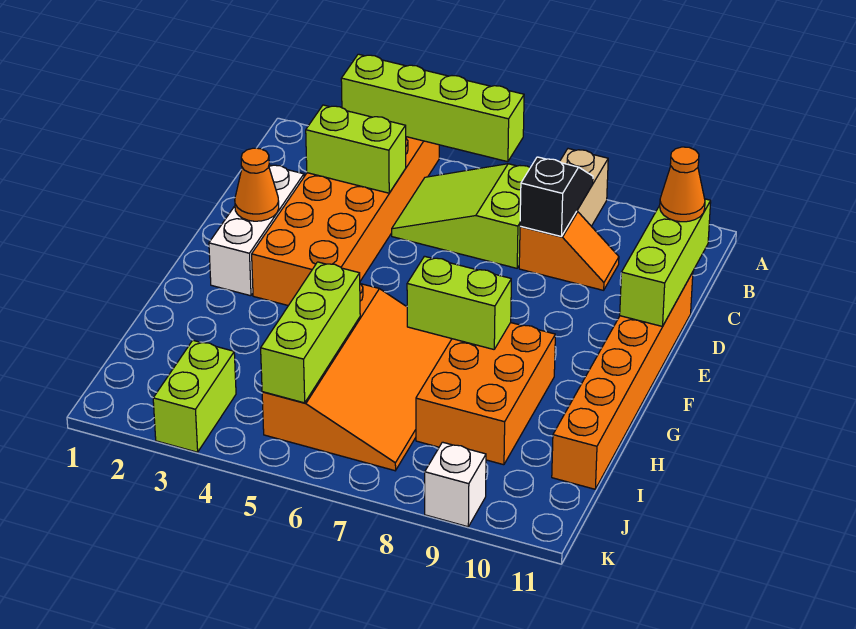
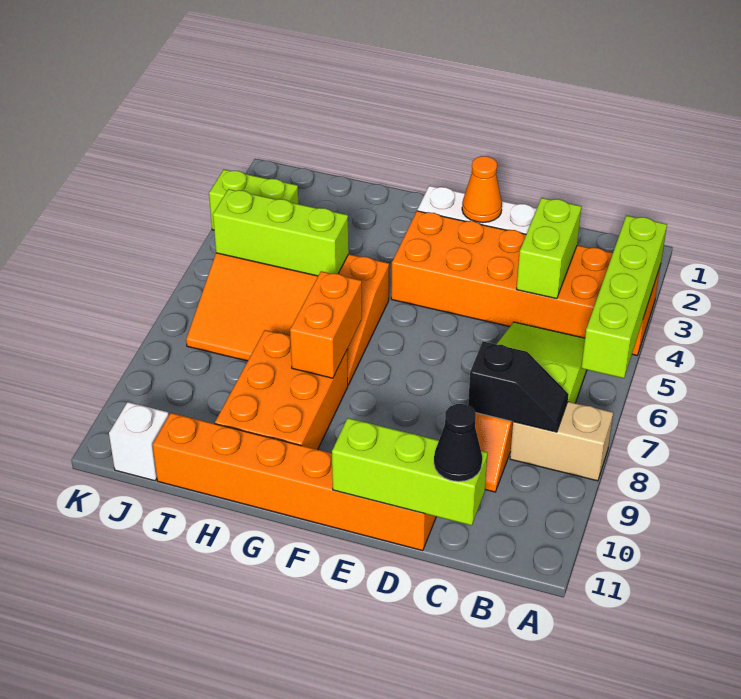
orange cone C11 level 3 -> black cone C11 level 3
lime brick G7:G8 level 2 -> orange brick G7:G8 level 2
orange brick G8:I9 level 1 -> orange brick G8:H10 level 1
white brick K9 level 1 -> white brick J11 level 1

